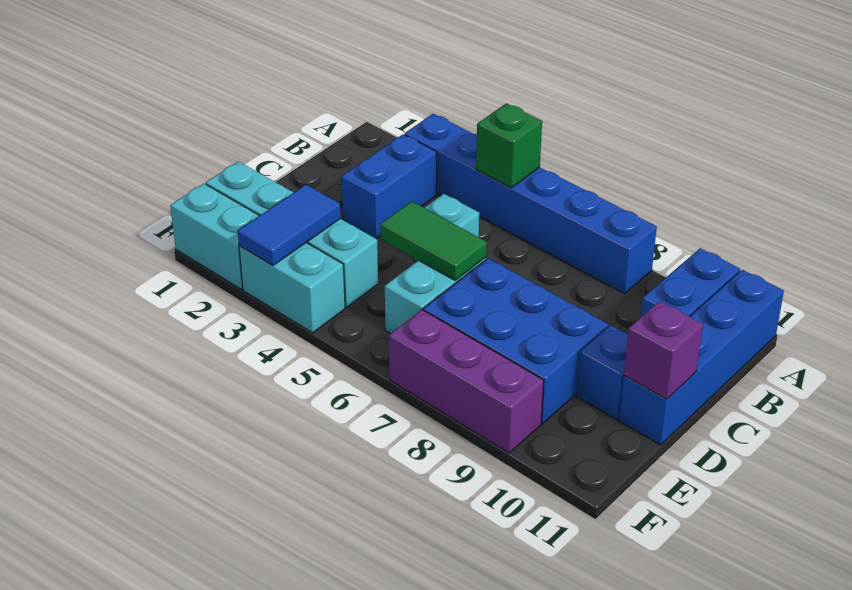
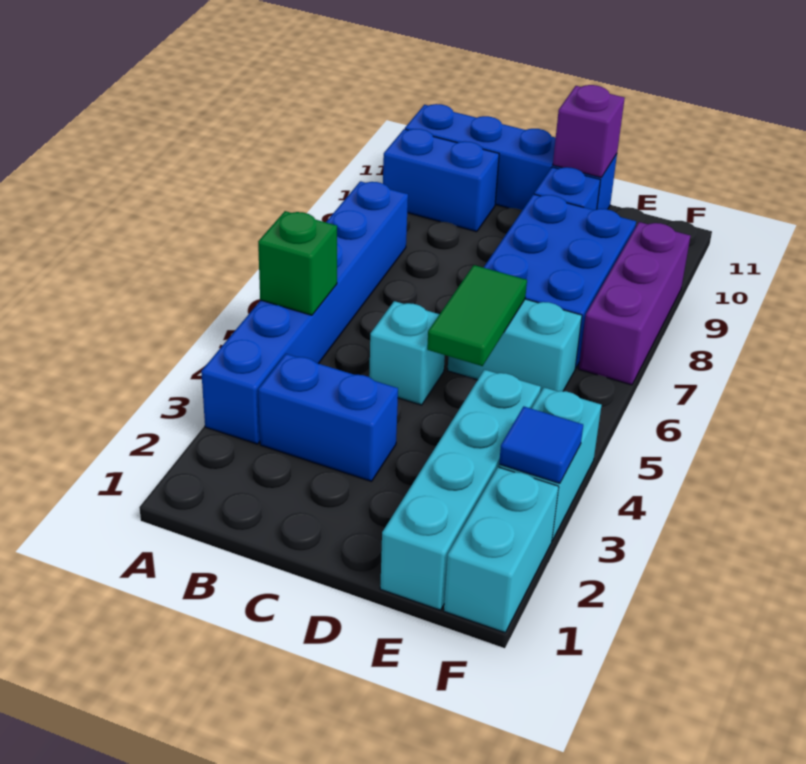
blue tile E3:F3 level 2 -> blue tile F3 level 2

